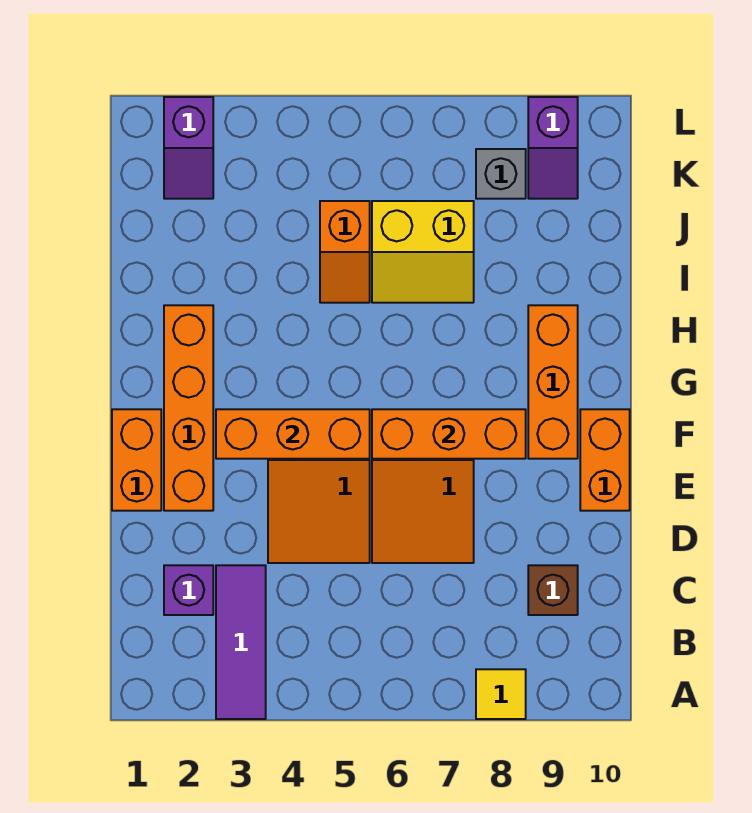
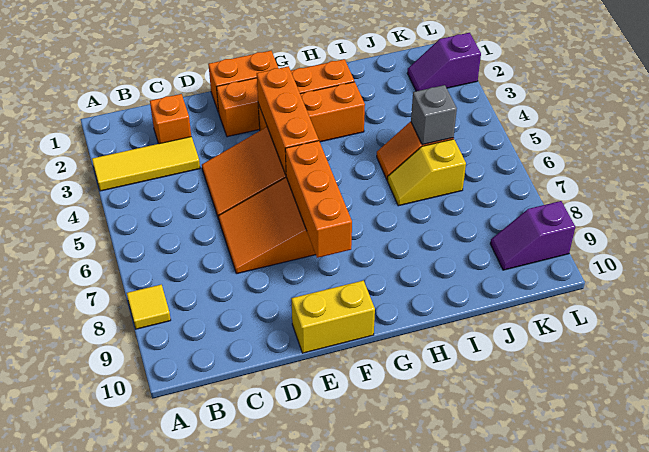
purple tile A3:C3 level 1 -> yellow tile A3:C3 level 1
purple brick C2 level 1 -> orange brick C2 level 1
brown brick C9 level 1 -> none
orange brick E10:F10 level 1 -> yellow brick E10:F10 level 1
orange brick F9:H9 level 1 -> orange brick F3:H3 level 1
yellow slope I6:J7 level 1 top J -> yellow slope I6:J6 level 1 top J
grey brick K8 level 1 -> grey brick J5 level 2

